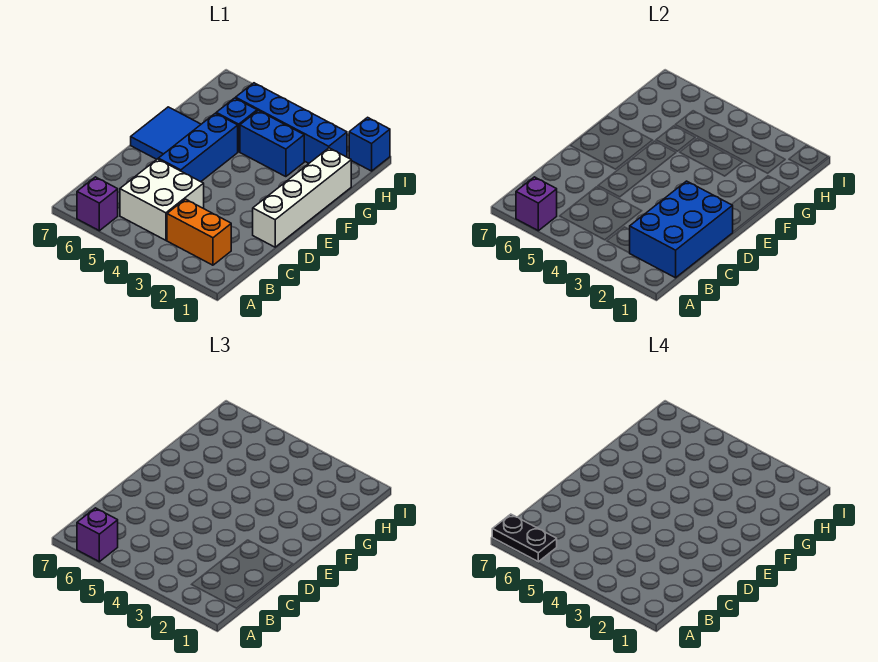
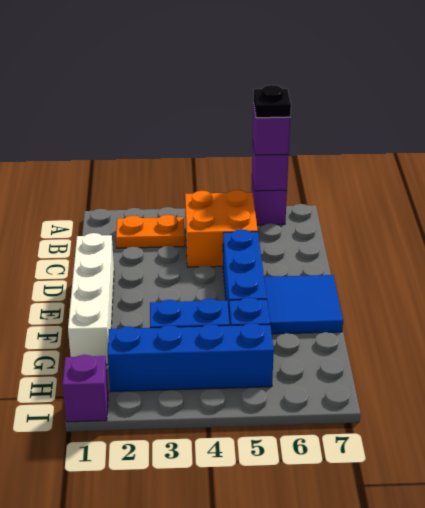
black plate A6:A7 level 4 -> black plate A6 level 4
blue brick B1:D2 level 2 -> none
orange brick B2:B3 level 1 -> orange plate B2:B3 level 1
white brick B4:C5 level 1 -> orange brick B4:C5 level 1
blue brick I1 level 1 -> purple brick I1 level 1

